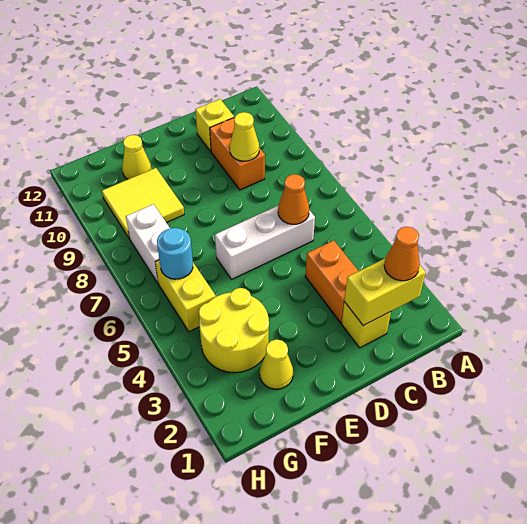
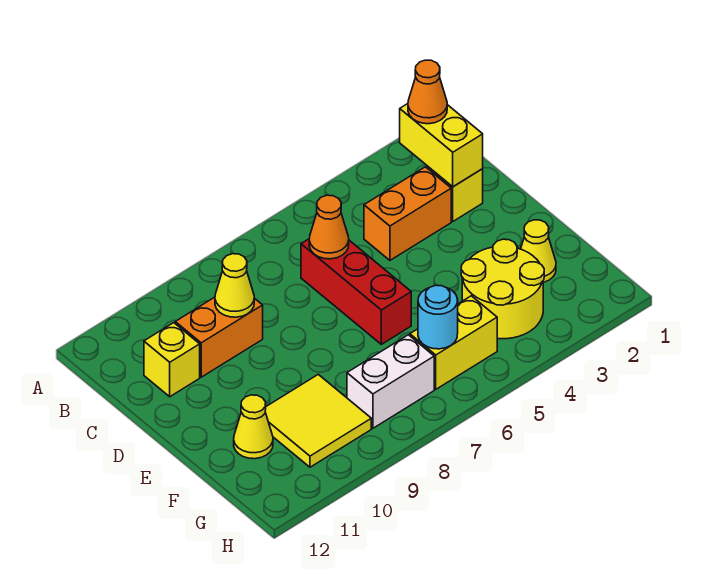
white brick C6:E6 level 1 -> red brick C6:E6 level 1

